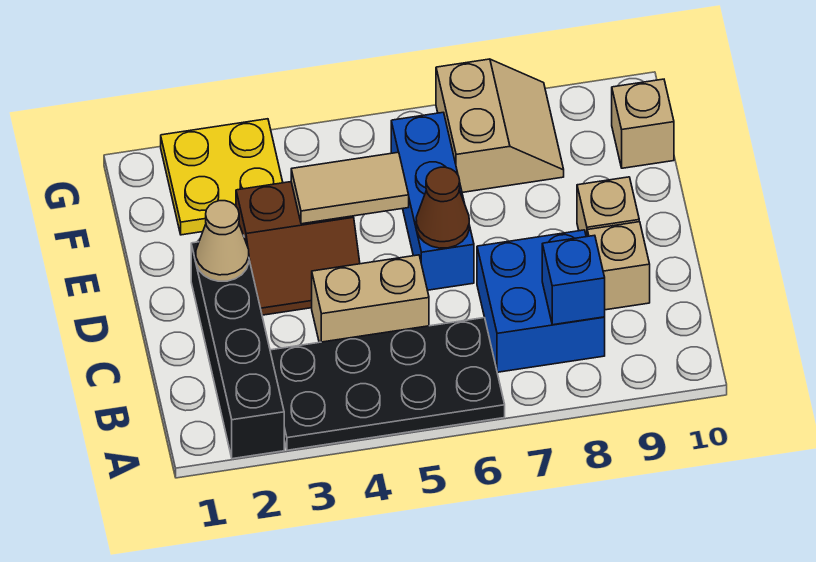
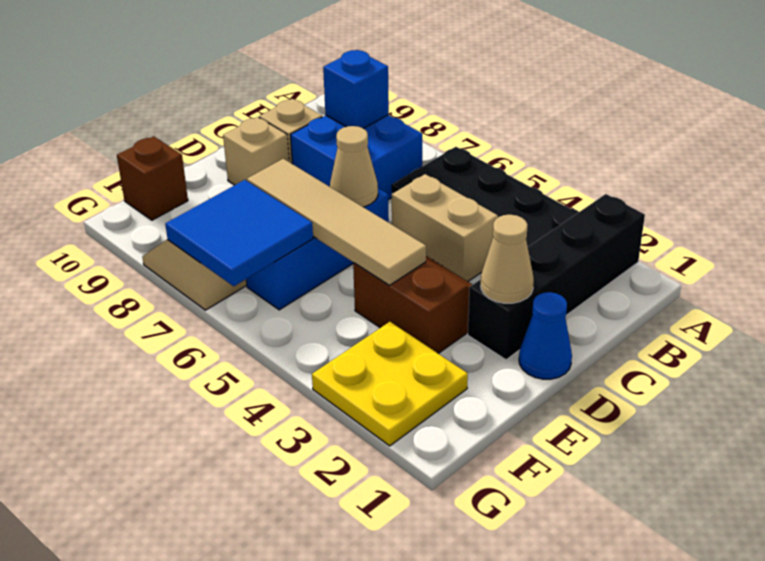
none -> blue cone D1 level 1
brown cone D6 level 2 -> tan cone D6 level 2
tan tile E4:E5 level 2 -> tan tile E4:E7 level 2
none -> blue tile F6:G7 level 2
tan brick F10 level 1 -> brown brick F10 level 1

